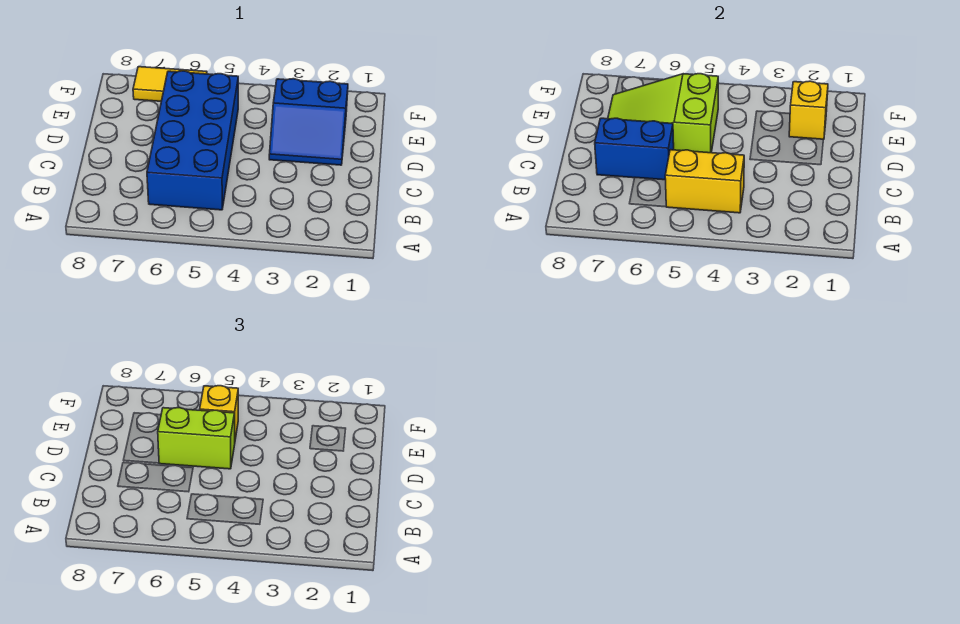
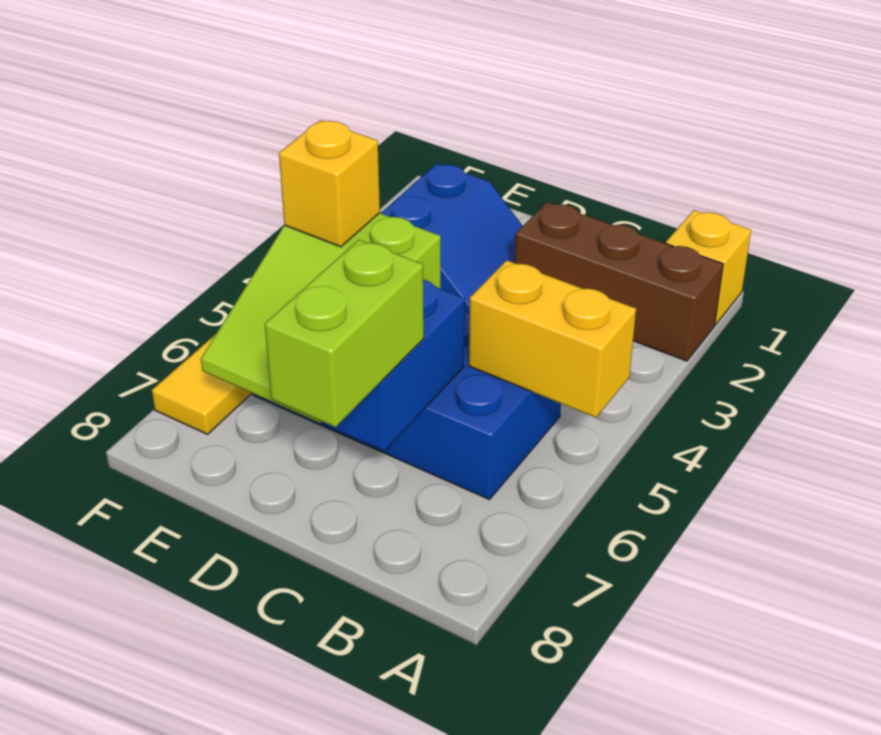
none -> brown brick A2:C2 level 1
yellow brick B4:B5 level 2 -> yellow brick A5:B5 level 2
lime brick D5:D6 level 3 -> lime brick C7:C8 level 3
yellow brick E2 level 2 -> yellow brick A1 level 1

